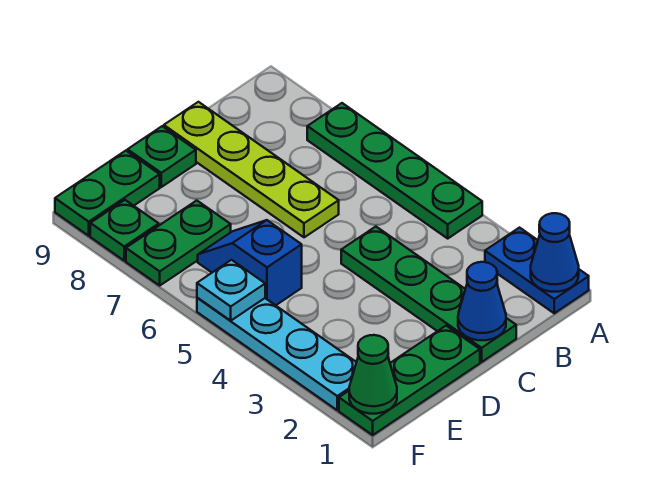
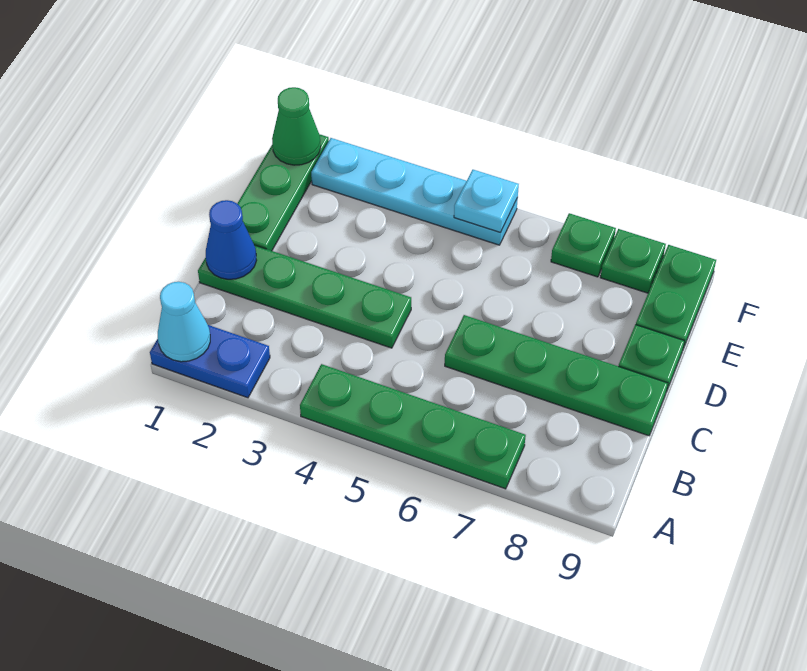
blue cone A1 level 2 -> cyan cone A1 level 2
lime plate C6:C9 level 1 -> green plate C6:C9 level 1
blue slope E5:E6 level 1 top 5 -> none
green plate E7:F7 level 1 -> green plate F7 level 1

